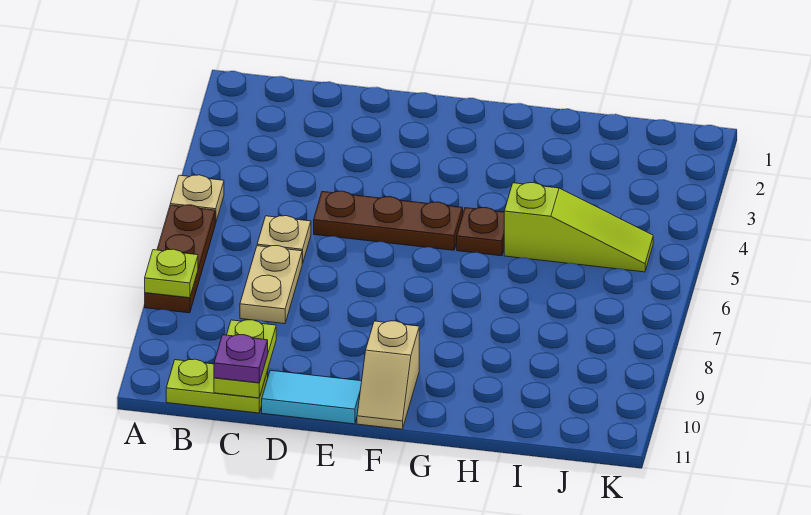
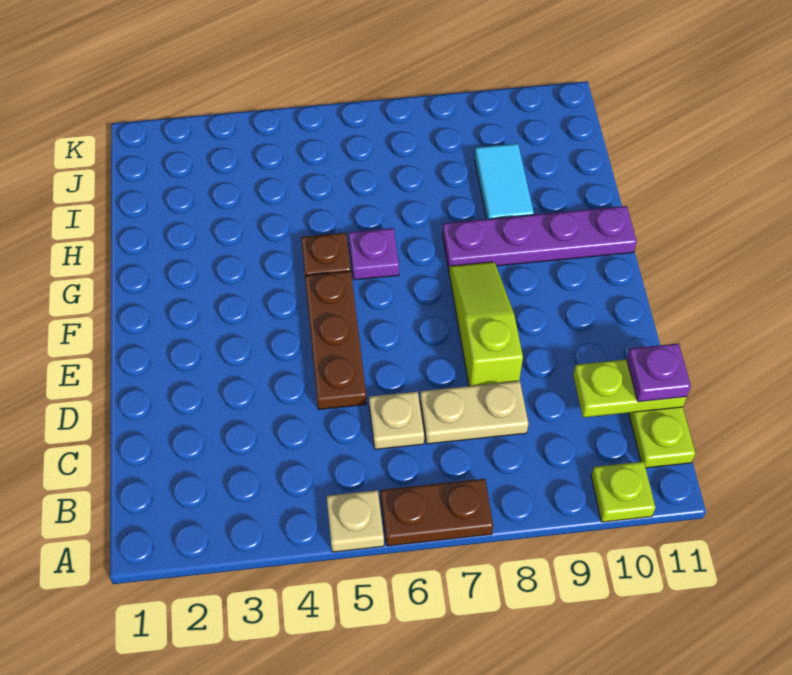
brown plate A6:A8 level 1 -> brown plate A6:A7 level 1
lime plate A8 level 2 -> lime plate A10 level 1
cyan tile D11:E11 level 1 -> cyan tile H9:I9 level 1
tan slope F10:F11 level 1 top 10 -> none
none -> purple plate G6 level 1
none -> purple plate G8:G11 level 1
lime slope H5:J5 level 1 top H -> lime slope D8:F8 level 1 top D

